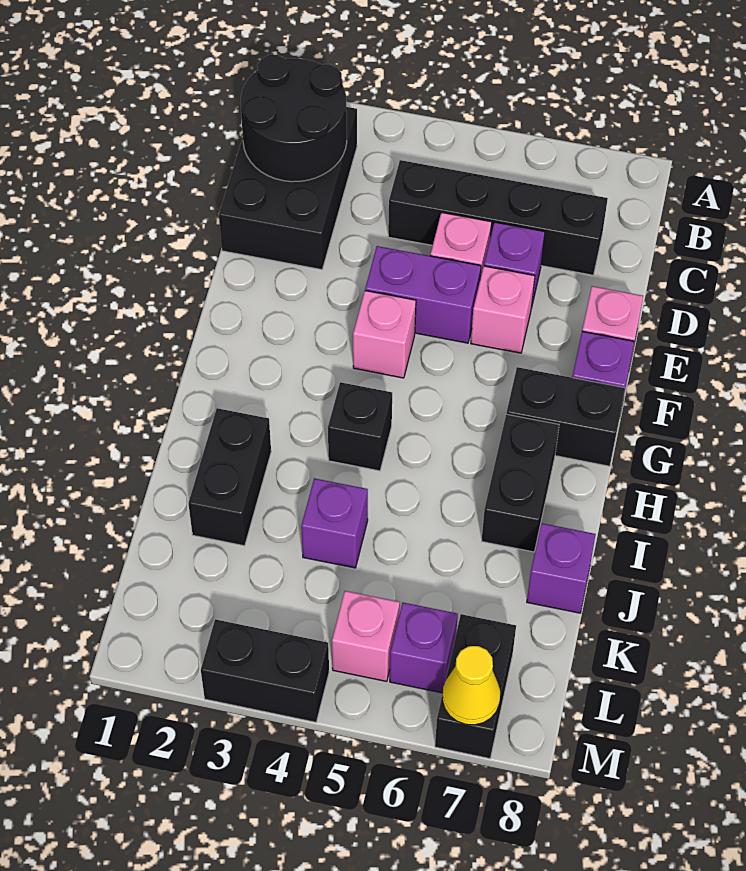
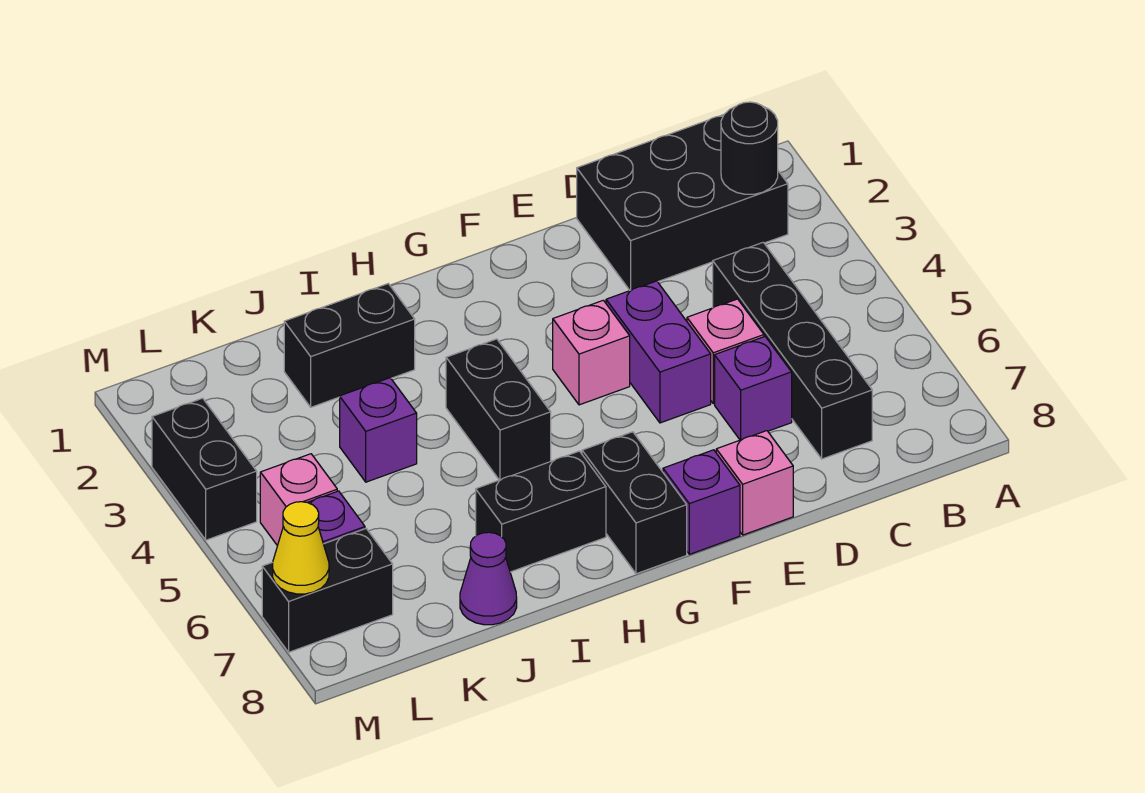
black round brick B1:C2 level 2 -> black round brick B2 level 2
pink brick E6 level 1 -> none
black brick H4 level 1 -> black brick H4:H5 level 1
purple brick J8 level 1 -> purple cone J8 level 1

